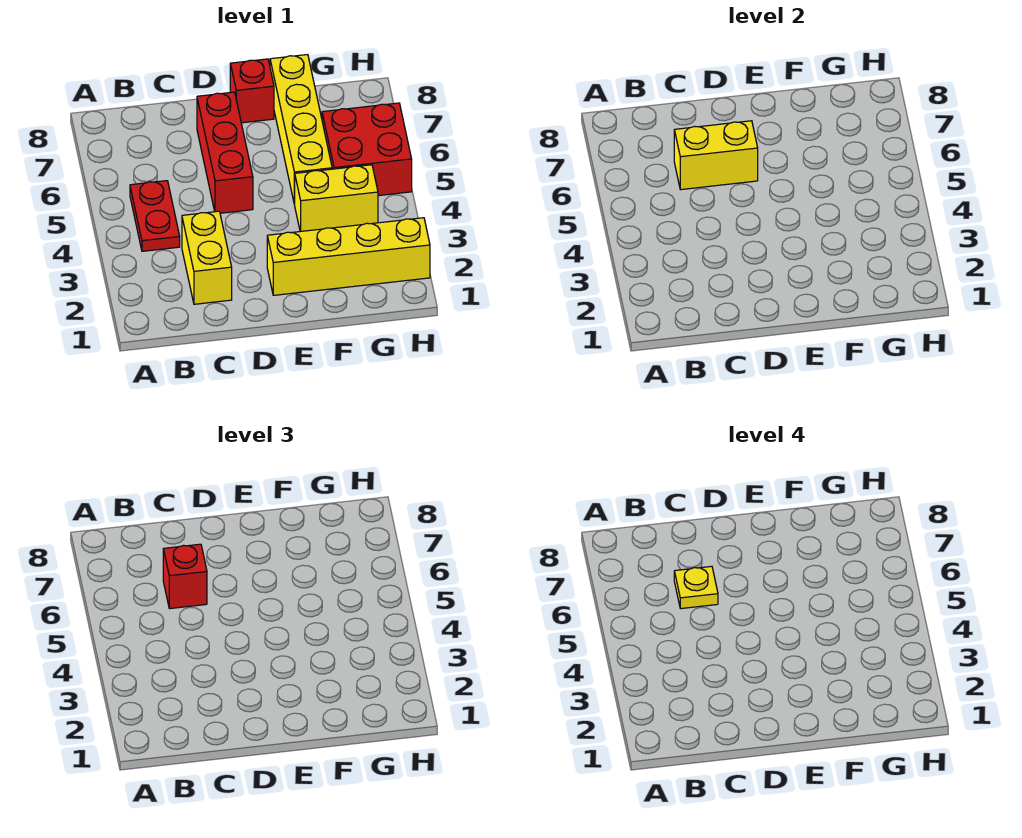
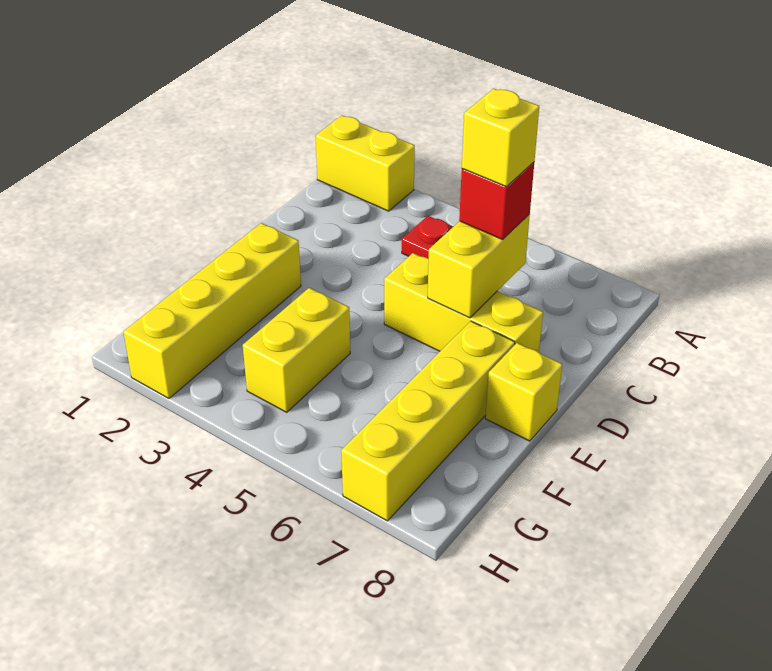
yellow brick C2:C3 level 1 -> yellow brick A1:A2 level 1
yellow plate C6 level 4 -> yellow brick C6 level 4
red brick D5:D7 level 1 -> yellow brick D5:D7 level 1
red brick E8 level 1 -> yellow brick E8 level 1
yellow brick F5:F8 level 1 -> yellow brick E7:H7 level 1
red brick G5:H6 level 1 -> none

